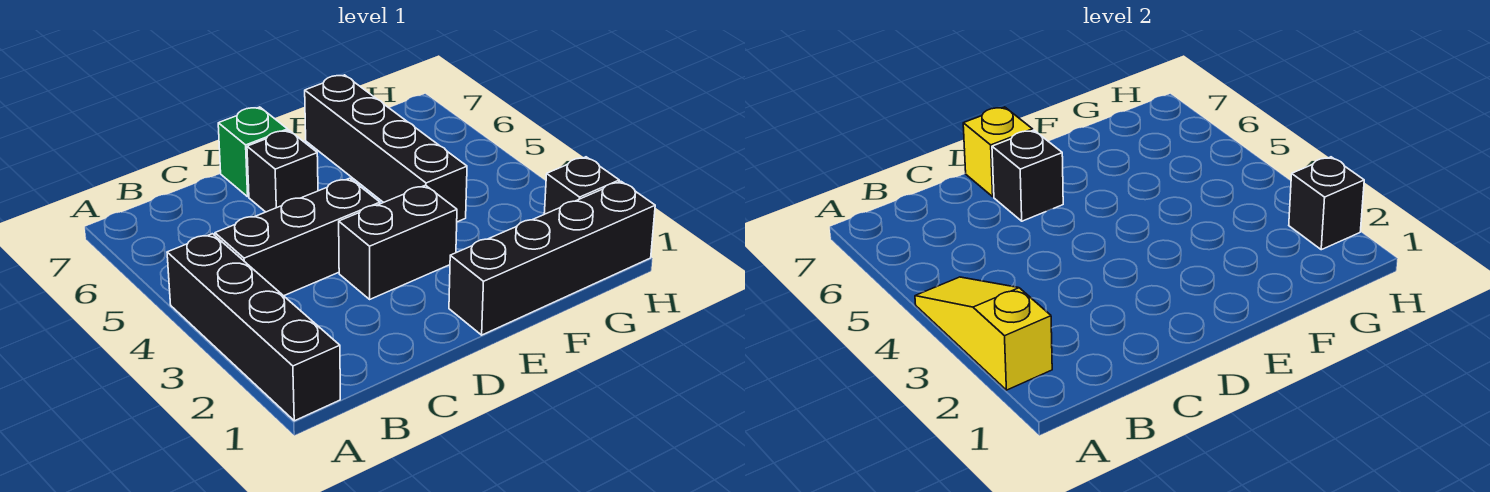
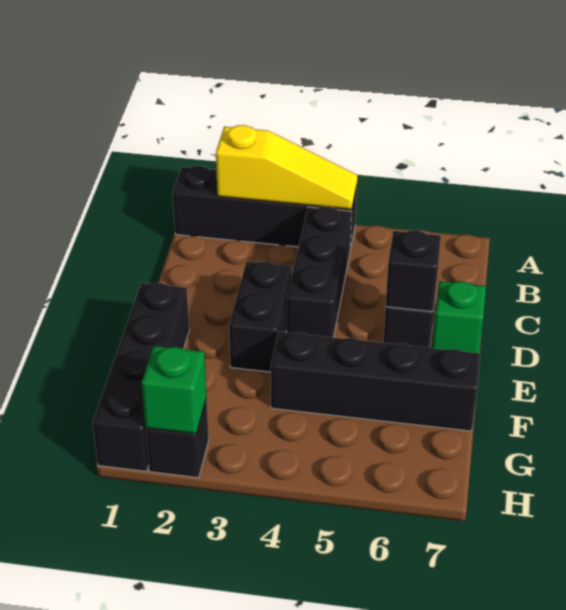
yellow brick D7 level 2 -> none
black brick H2 level 2 -> green brick H2 level 2

